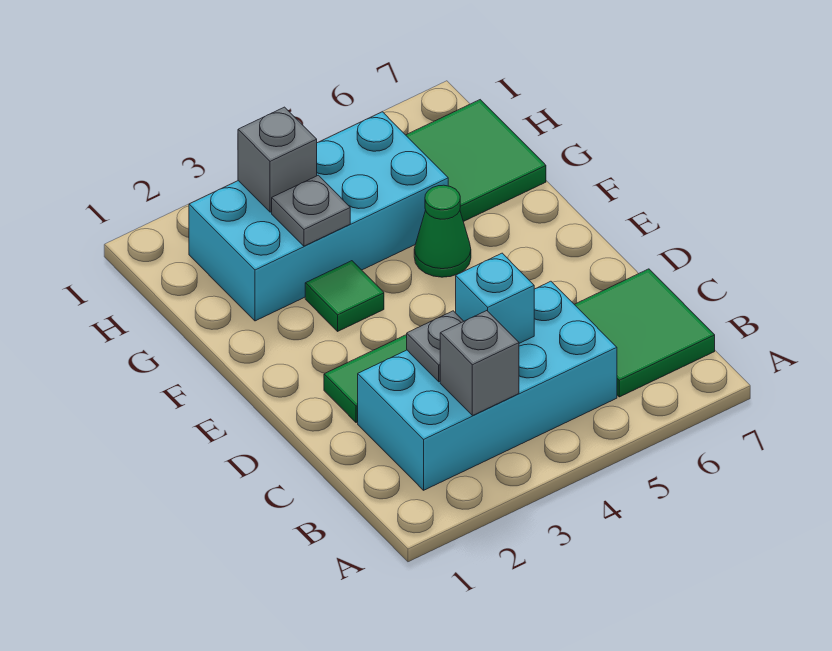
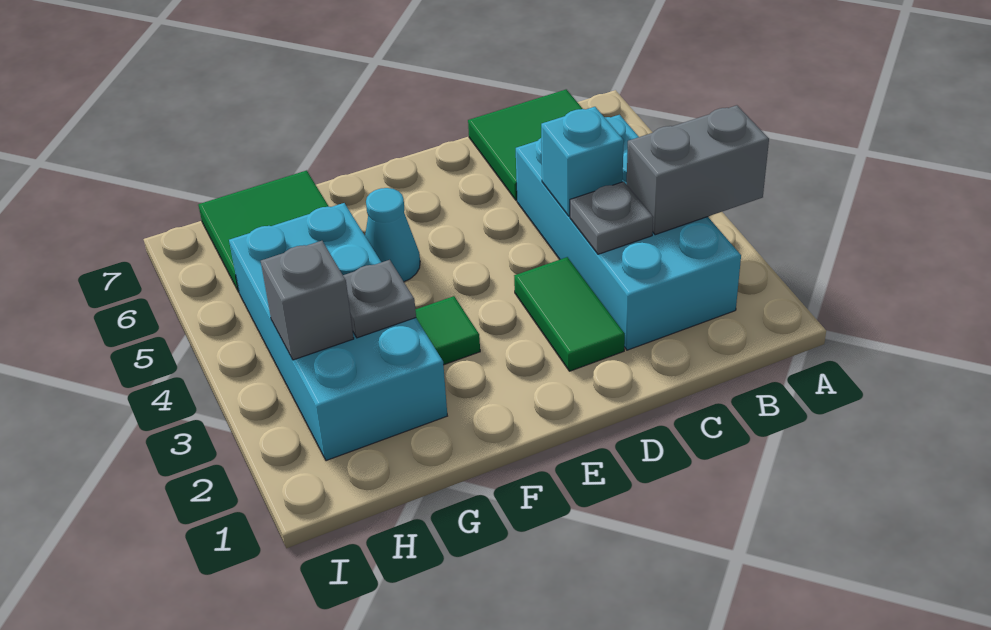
grey brick B3 level 2 -> grey brick A3:B3 level 2
green cone F5 level 1 -> cyan cone F5 level 1

